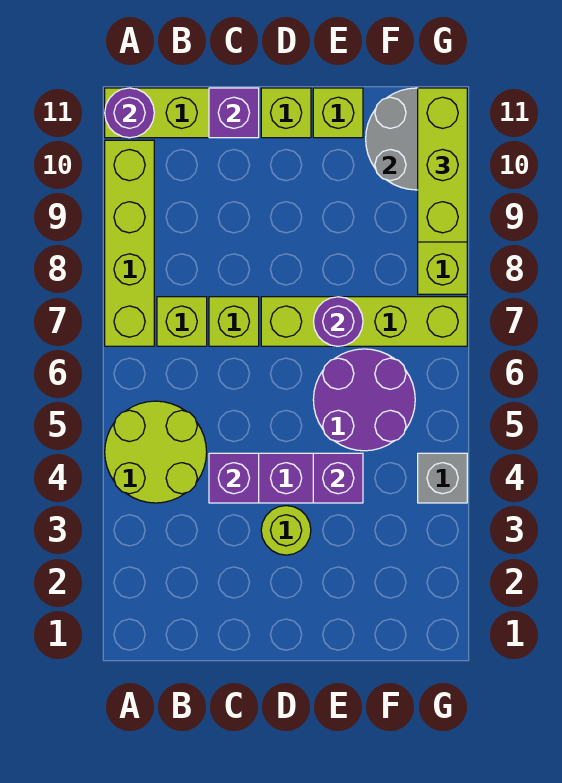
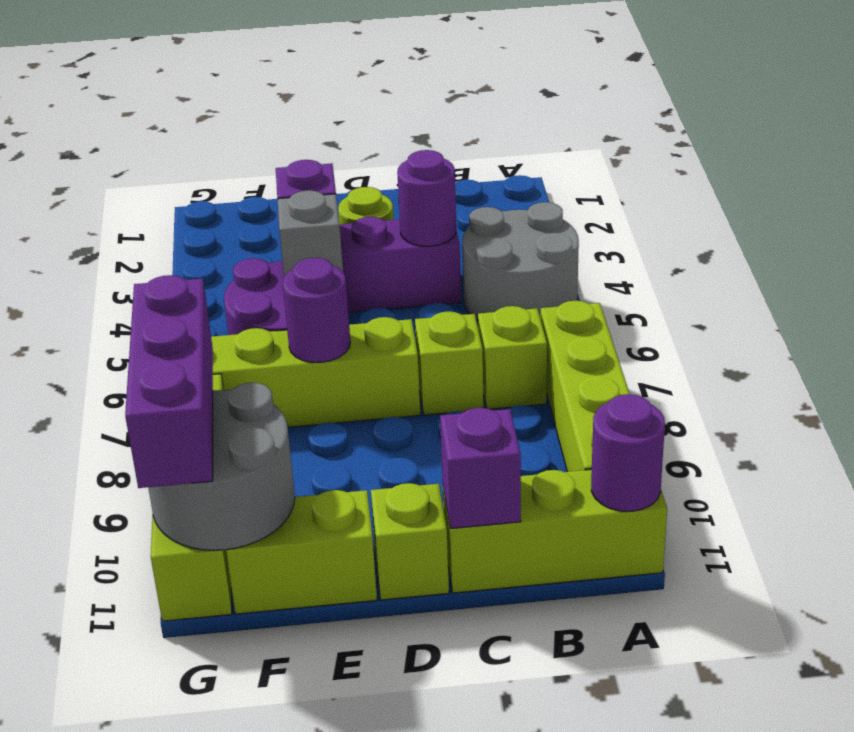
lime round brick A4:B5 level 1 -> grey round brick A4:B5 level 1
purple brick C4 level 2 -> purple round brick C4 level 2
lime brick E11 level 1 -> lime brick E11:F11 level 1
grey brick G4 level 1 -> grey brick E5 level 2
lime brick G9:G11 level 3 -> purple brick G9:G11 level 3

